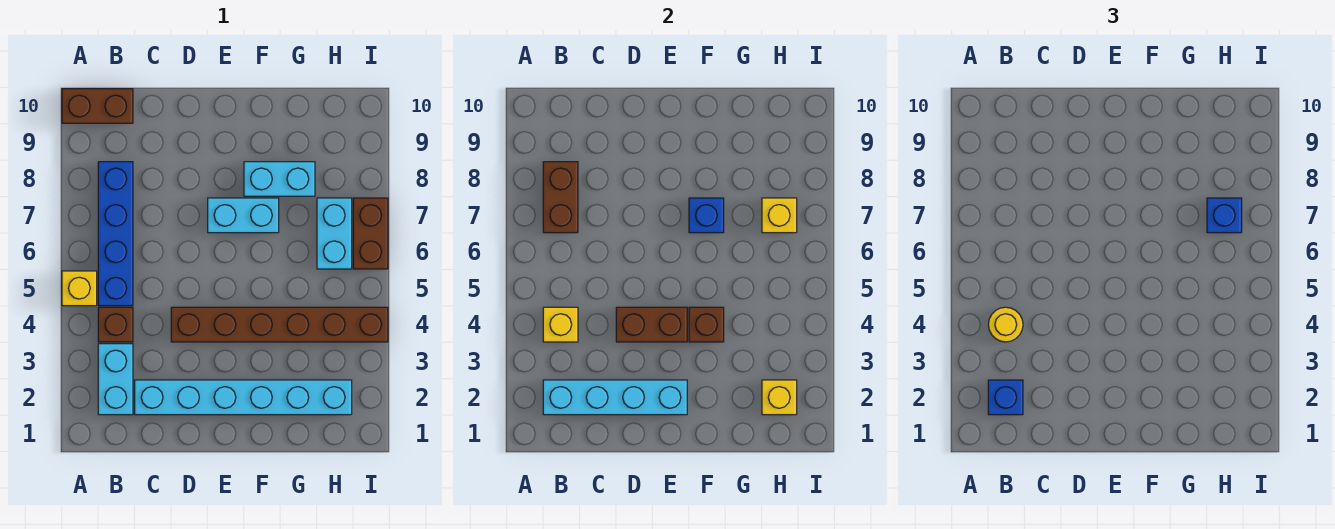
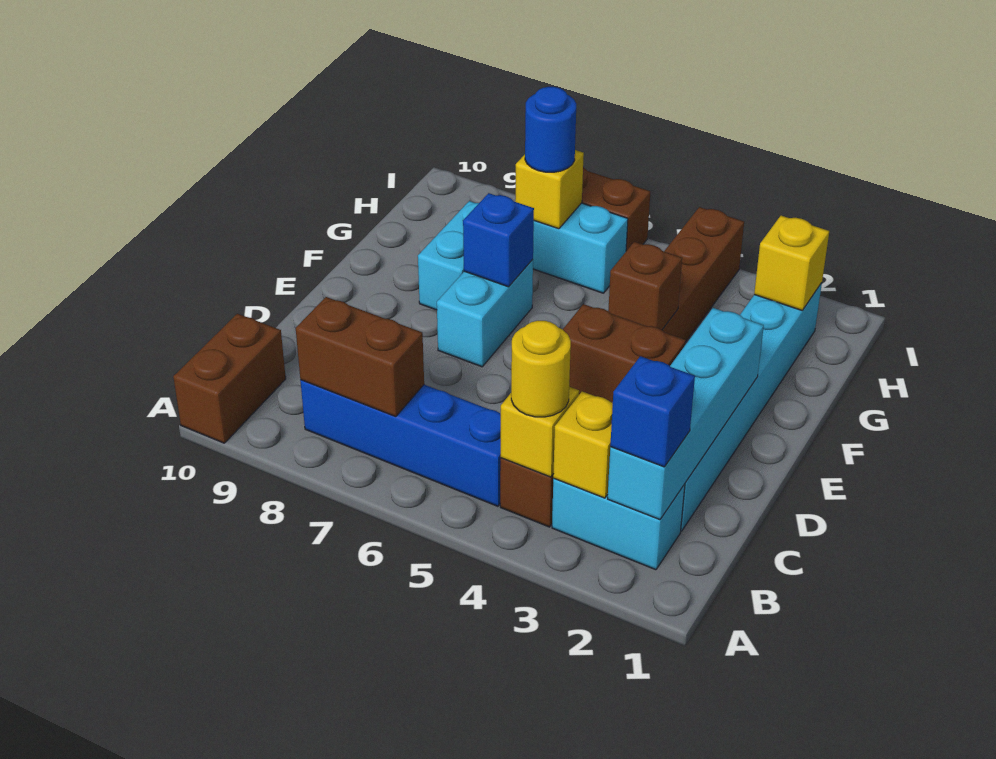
yellow brick A5 level 1 -> yellow brick B3 level 2
brown brick D4:E4 level 2 -> brown brick D3:D4 level 2
blue brick H7 level 3 -> blue round brick H7 level 3

